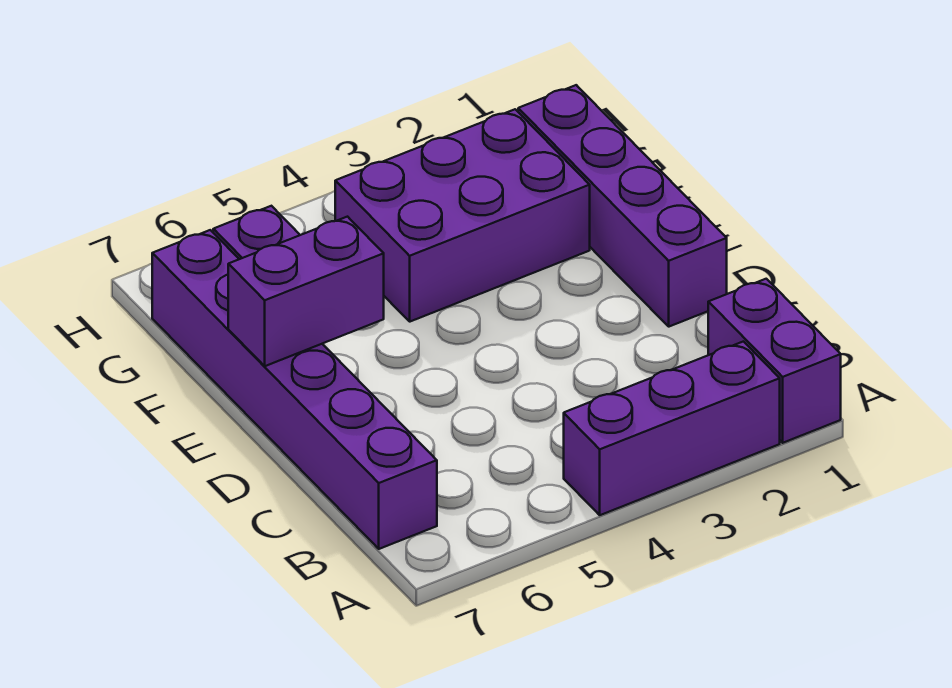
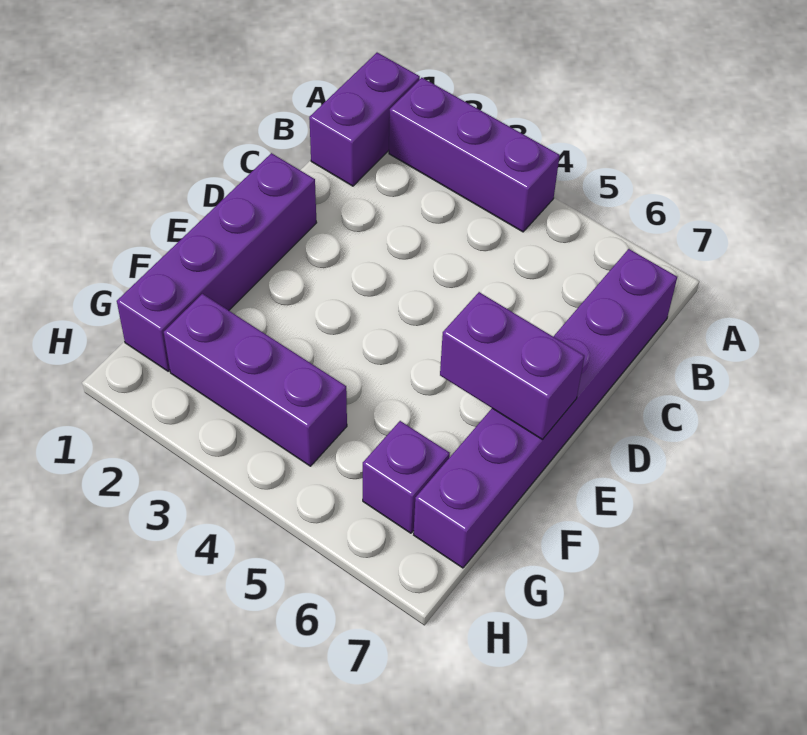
purple brick F2:G4 level 1 -> purple brick G2:G4 level 1

